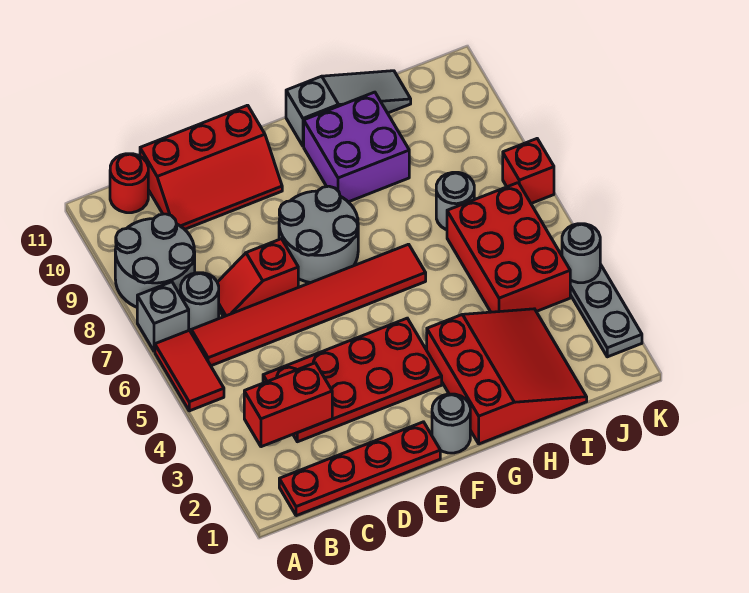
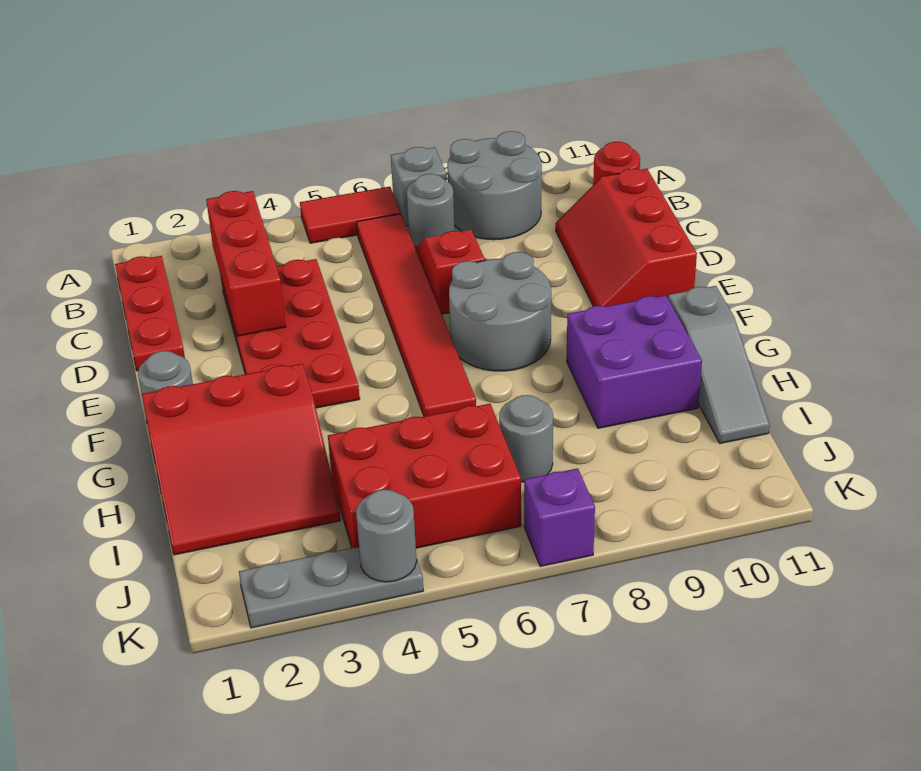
red plate B1:E1 level 1 -> red plate B1:D1 level 1
red brick B3:C3 level 2 -> red brick B3:D3 level 2
red brick K7 level 1 -> purple brick K7 level 1

